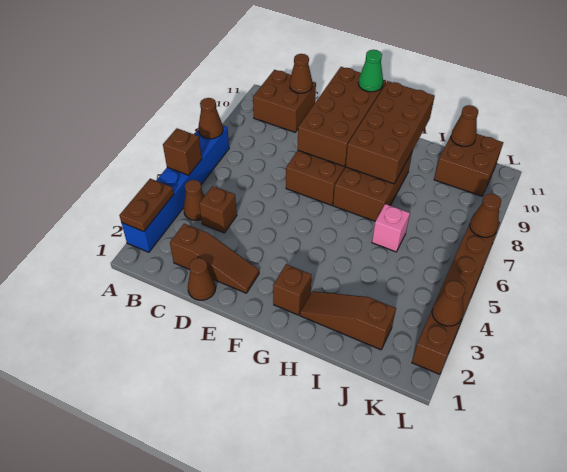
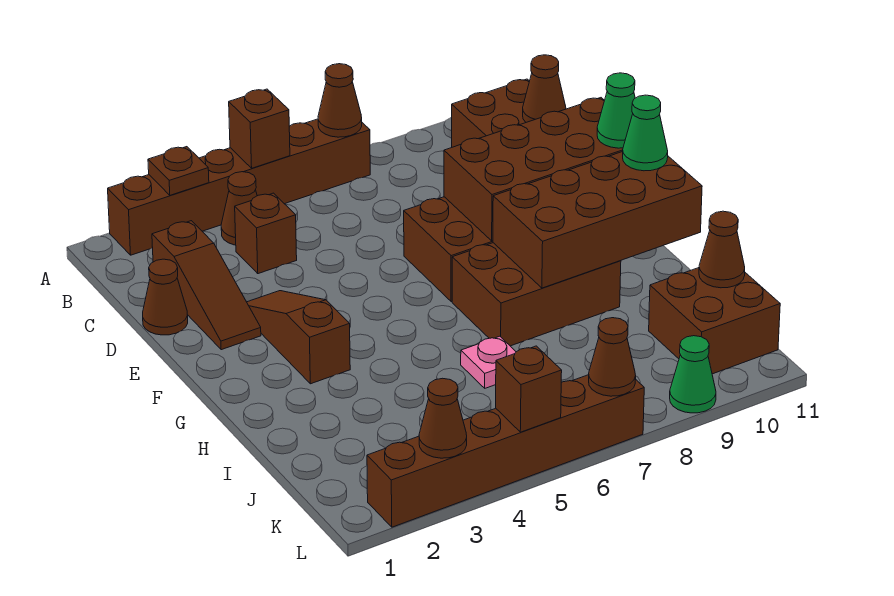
blue brick A2:A7 level 1 -> brown brick A2:A7 level 1
brown plate A2:A3 level 2 -> brown plate A3 level 2
brown brick G2 level 1 -> brown brick L5 level 2
none -> green cone G11 level 3
brown slope H2:J2 level 1 top J -> brown slope E3:G3 level 1 top G
pink brick I6 level 1 -> pink plate I6 level 1
none -> green cone L9 level 1

